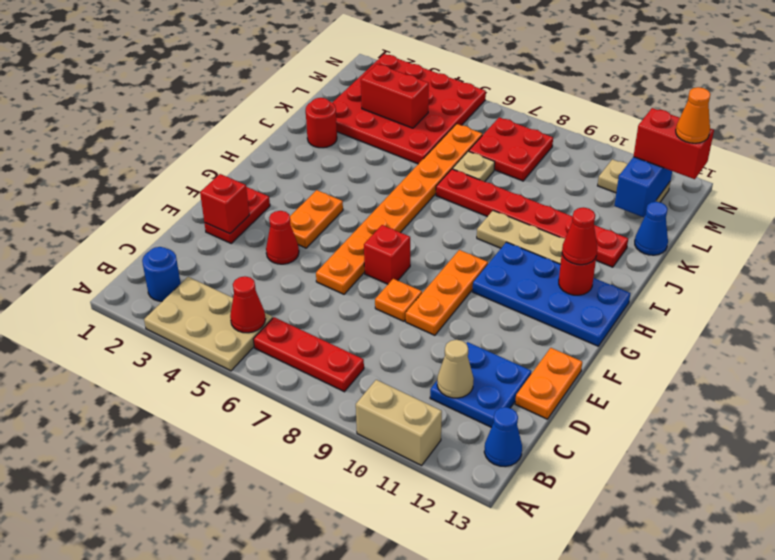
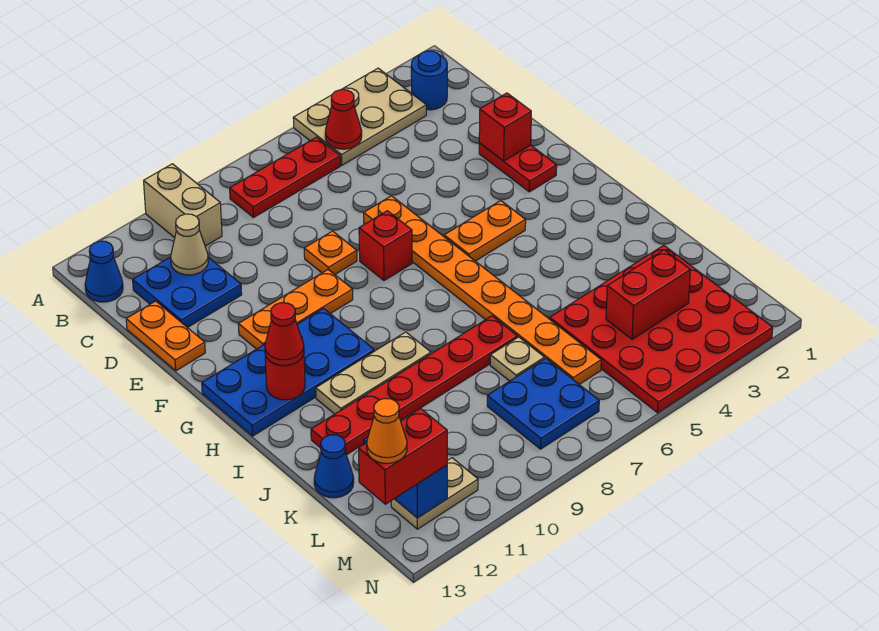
tan brick A10:A11 level 1 -> tan brick A10:B10 level 1
red cone E4 level 1 -> none
orange plate E9:G9 level 1 -> orange plate F9:F11 level 1
orange plate F4:G4 level 1 -> orange plate G4:G5 level 1
red round brick J2 level 1 -> none
red plate L7:M8 level 1 -> blue plate L7:M8 level 1

